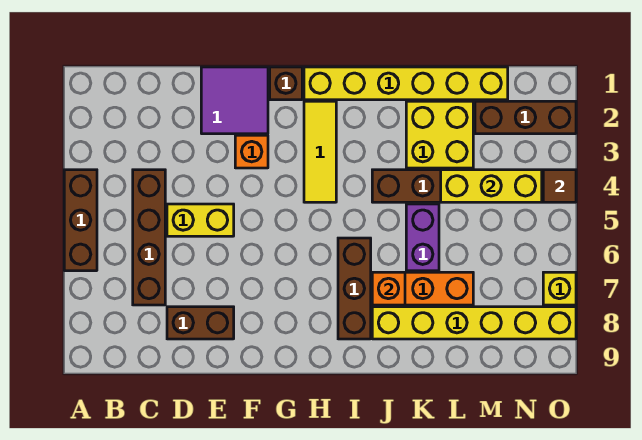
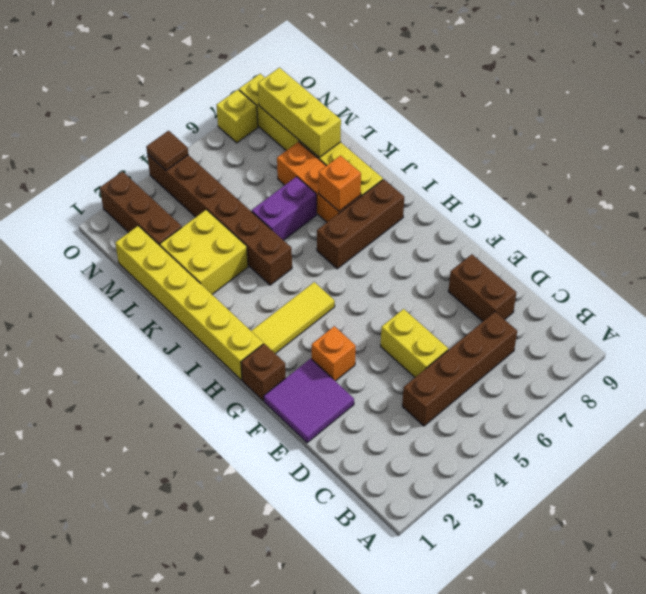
brown brick A4:A6 level 1 -> none
yellow brick L4:N4 level 2 -> yellow brick L8:N8 level 2

